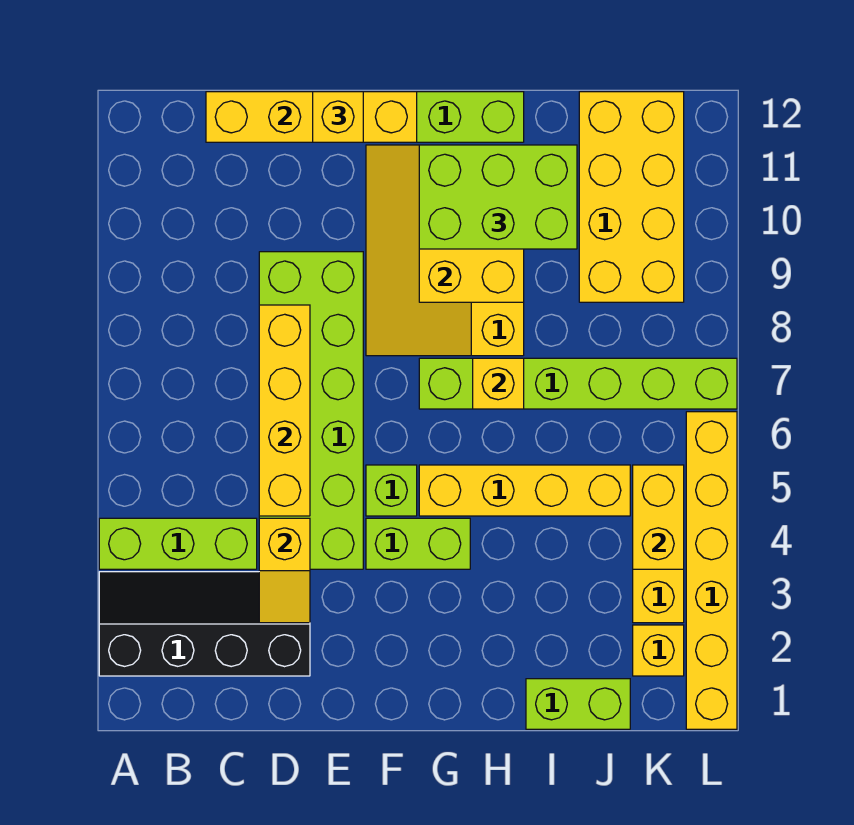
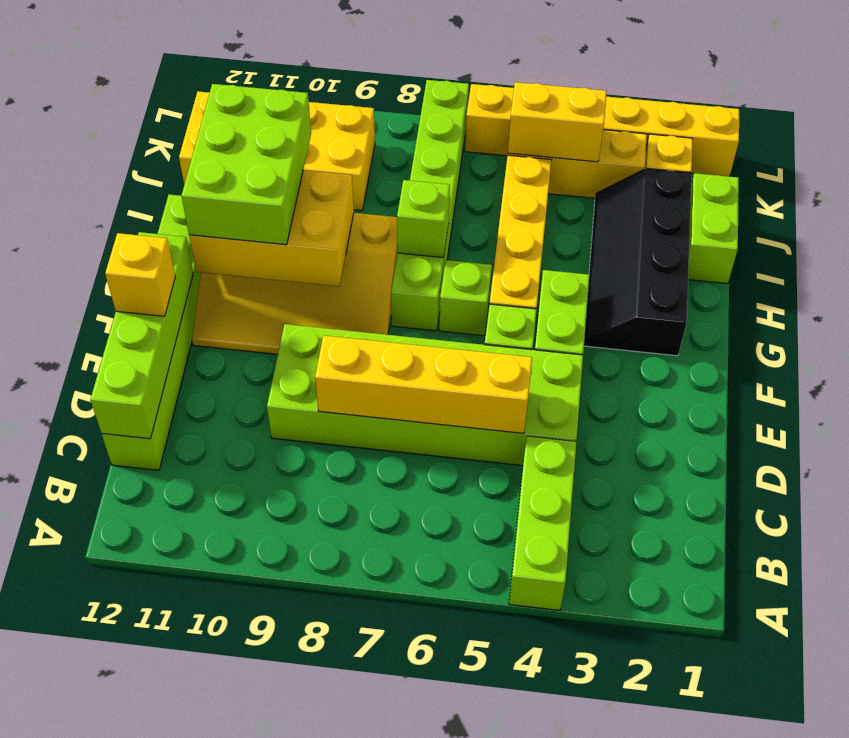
black slope A2:D3 level 1 top 2 -> black slope G2:J3 level 1 top 2
yellow brick C12:F12 level 2 -> lime brick C12:F12 level 2
yellow slope D3:D4 level 2 top 4 -> none
none -> lime brick G6 level 1
yellow brick H7 level 2 -> lime brick H7 level 2

